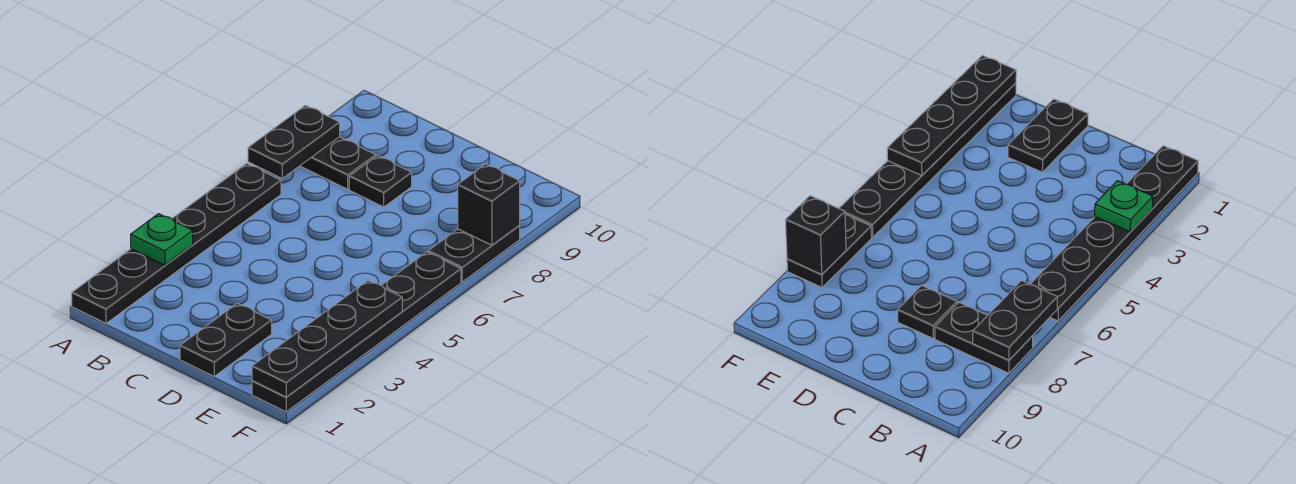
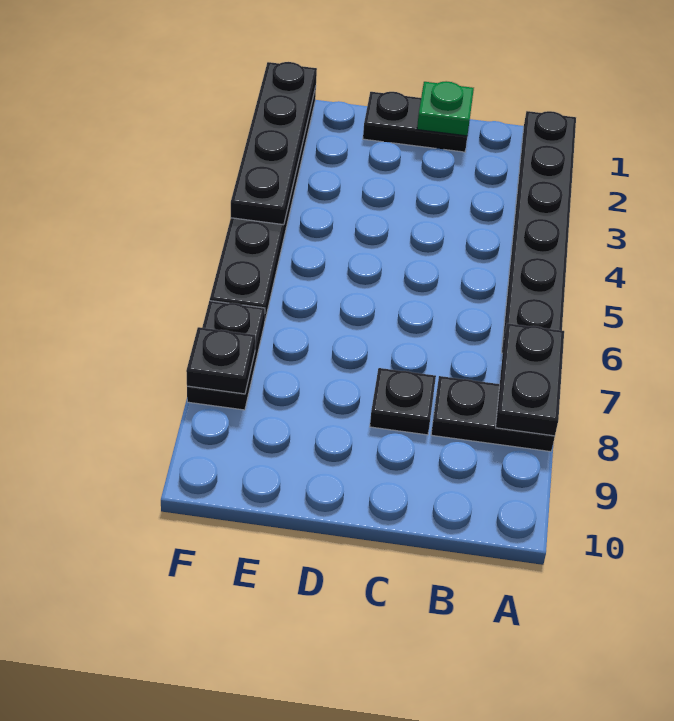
green plate A3 level 2 -> green plate C1 level 2
black plate D1:D2 level 1 -> black plate C1:D1 level 1
black brick F8 level 2 -> black plate F8 level 2

